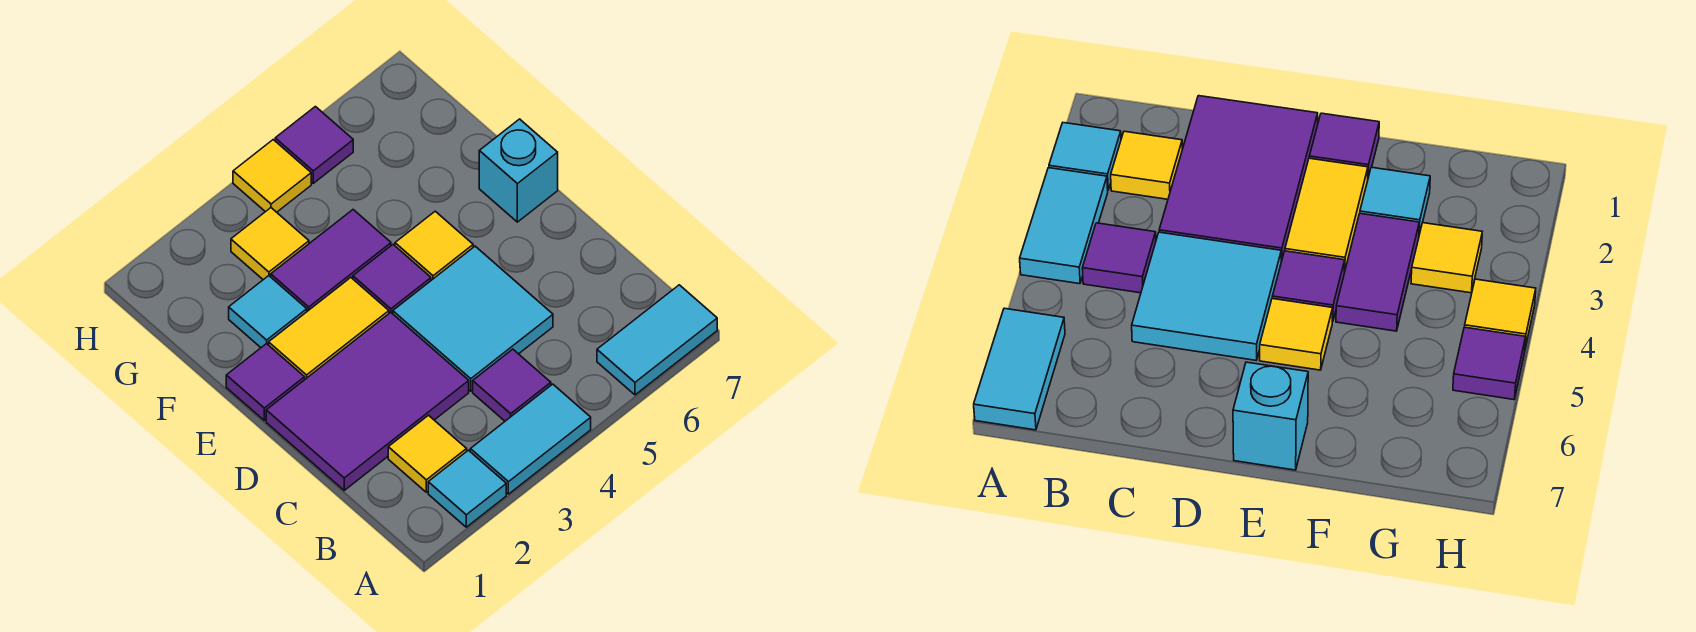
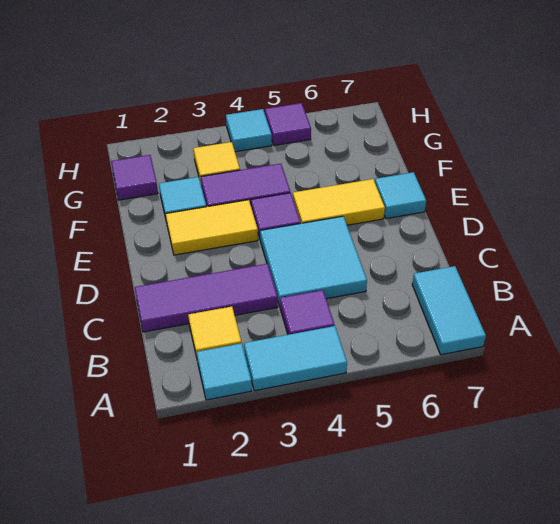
cyan tile A6:A7 level 1 -> cyan tile A7:B7 level 1
purple tile C1:D3 level 1 -> purple tile C1:C3 level 1
purple tile E1 level 1 -> purple tile G1 level 1
yellow tile E5 level 1 -> yellow tile E5:E6 level 1
cyan brick E7 level 1 -> cyan tile E7 level 1
yellow tile H4 level 1 -> cyan tile H4 level 1

